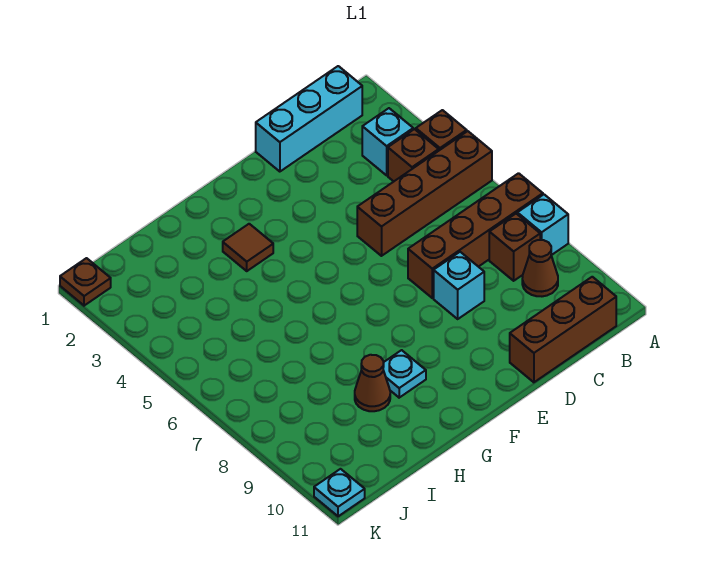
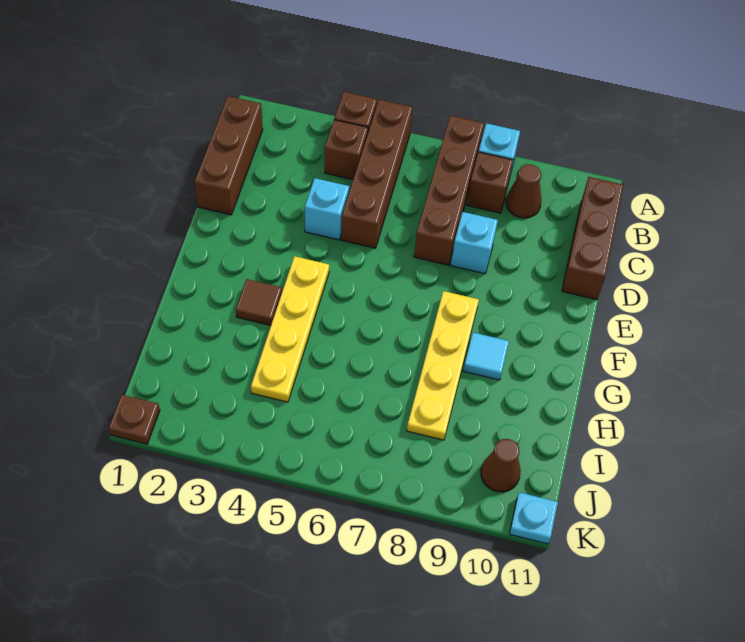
cyan brick B1:D1 level 1 -> brown brick B1:D1 level 1
cyan brick B3 level 1 -> cyan brick D4 level 1
none -> yellow plate F4:I4 level 1
none -> yellow plate F8:I8 level 1
cyan plate G9 level 1 -> cyan tile G9 level 1
brown cone H9 level 1 -> brown cone J10 level 1

